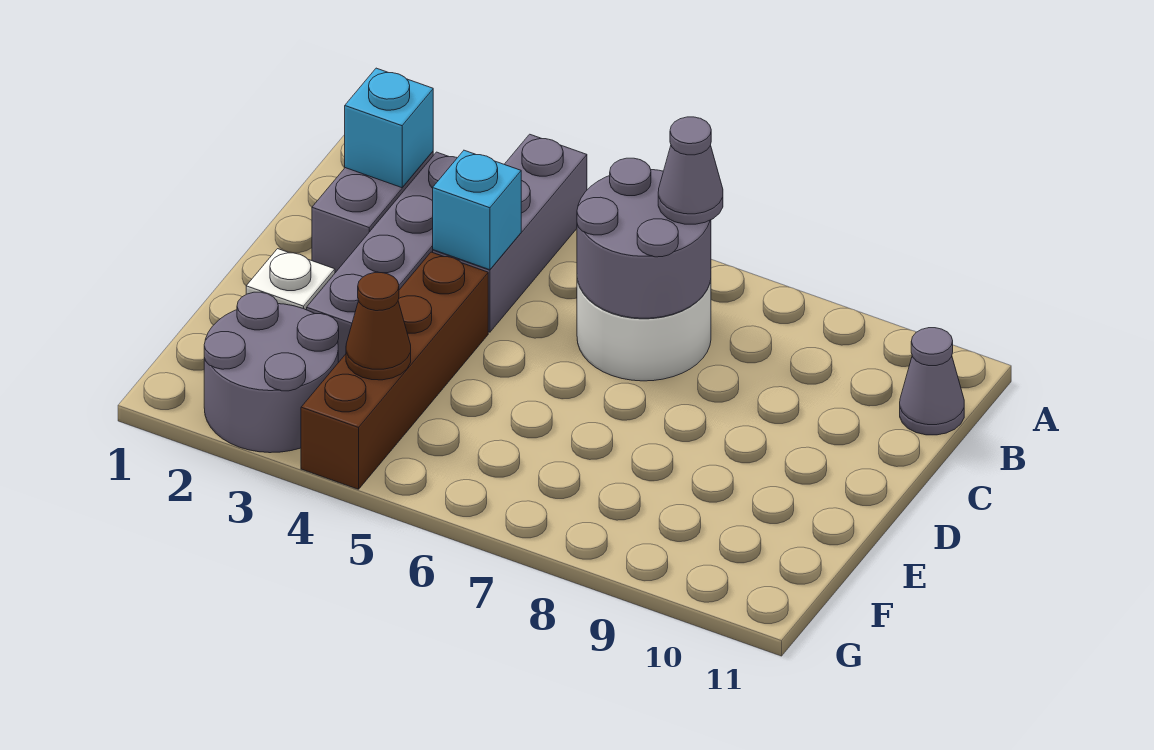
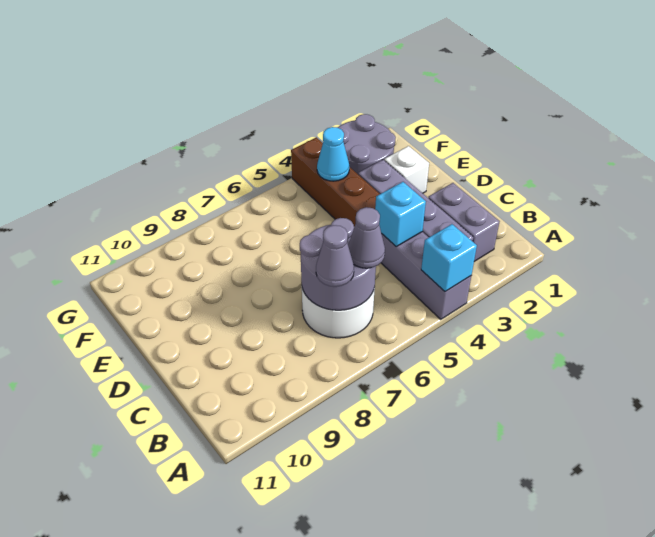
cyan brick B2 level 2 -> cyan brick A4 level 2
grey cone B11 level 1 -> grey cone B6 level 3
brown cone F4 level 2 -> cyan cone F4 level 2

